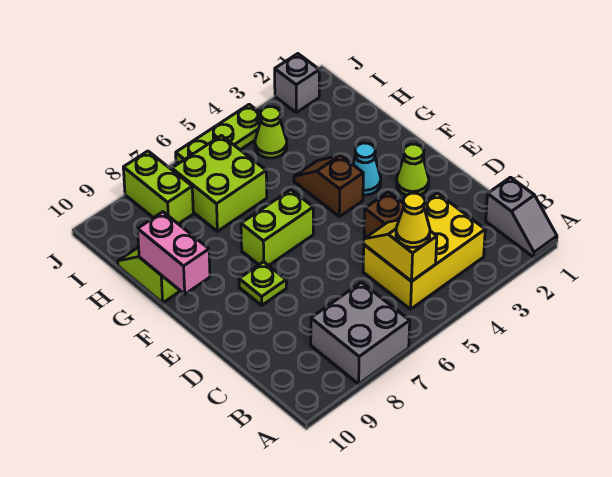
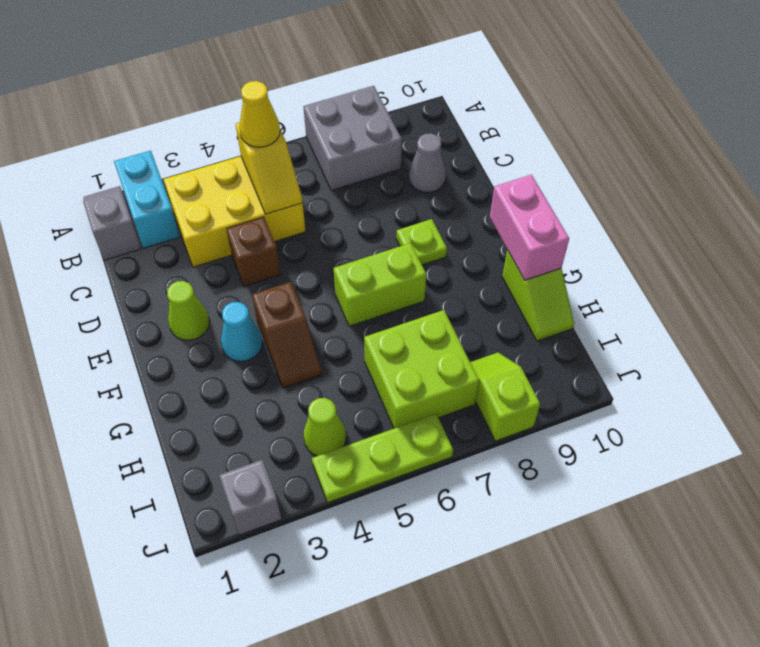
none -> cyan brick A2:B2 level 1
none -> grey cone C9 level 1
lime brick I8:J8 level 1 -> lime slope I8:J8 level 1 top J

